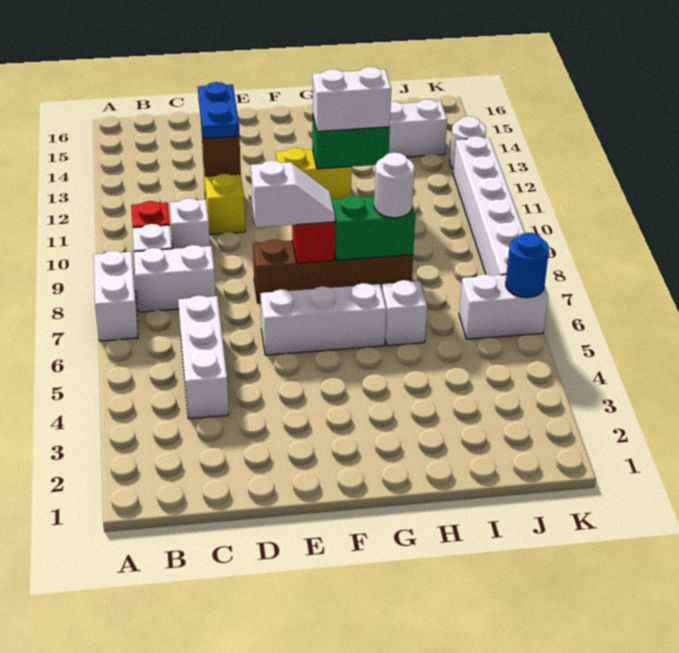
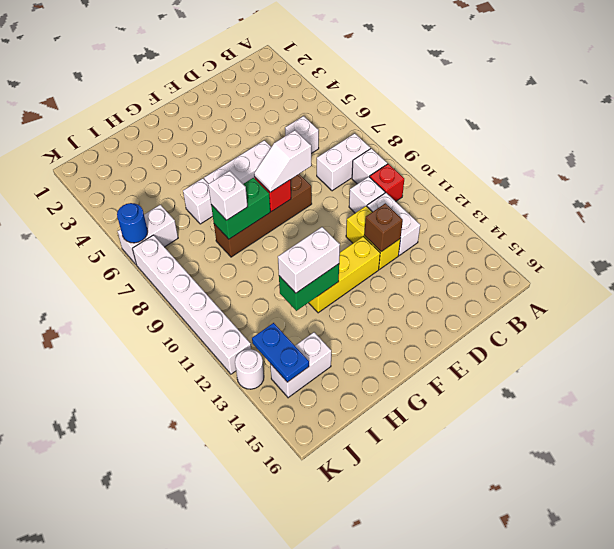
white brick A7:A8 level 1 -> white brick C11:C12 level 1
white brick C4:C6 level 1 -> white brick C6 level 1
blue plate D12:D13 level 3 -> blue plate J13:J14 level 2
yellow brick F12:G12 level 1 -> yellow brick E12:G12 level 1
white round brick H8 level 3 -> white brick H8 level 3

